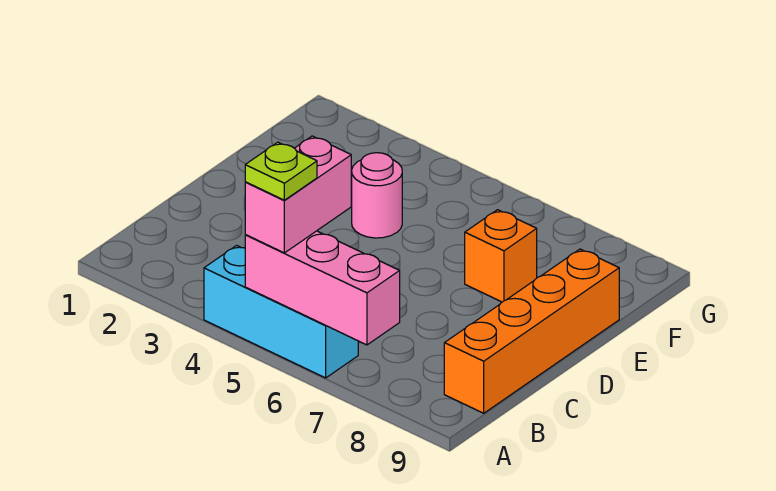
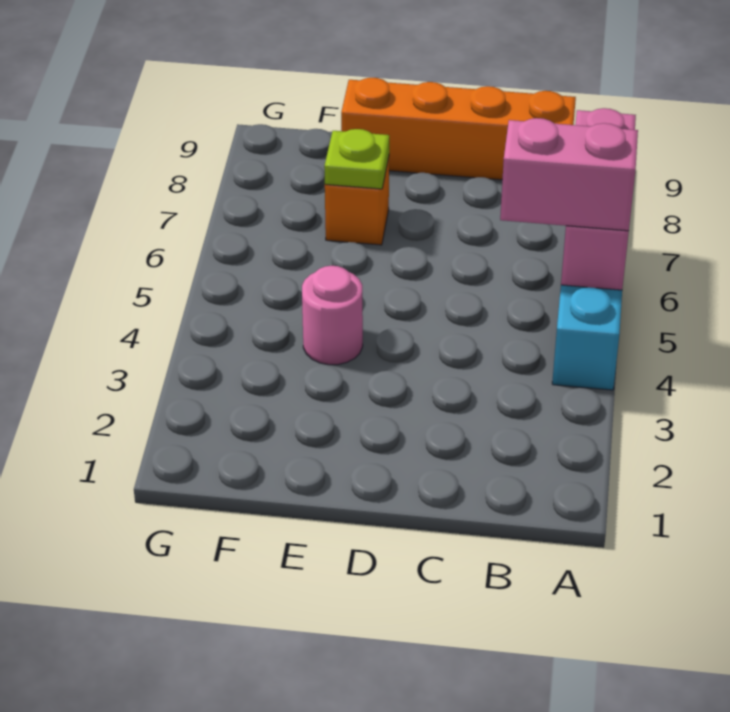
lime plate A5 level 4 -> lime plate E7 level 2

